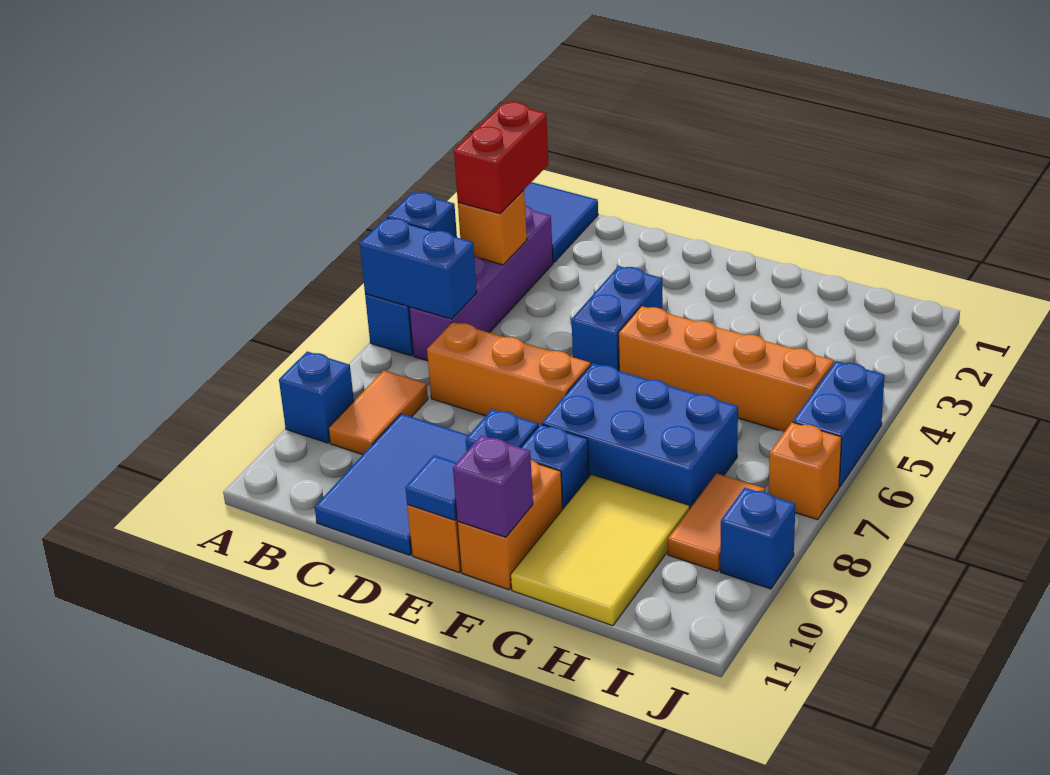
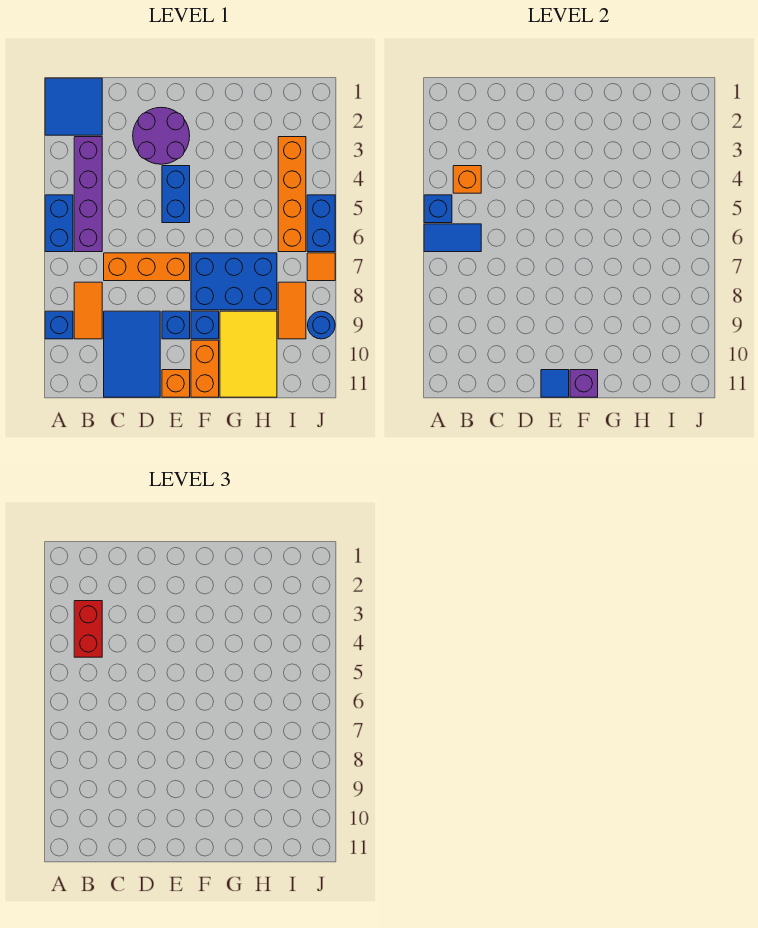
blue brick A6:B6 level 2 -> blue tile A6:B6 level 2
none -> purple round brick D2:E3 level 1
orange brick F5:I5 level 1 -> orange brick I3:I6 level 1
orange brick J7 level 1 -> orange tile J7 level 1
blue brick J9 level 1 -> blue round brick J9 level 1

